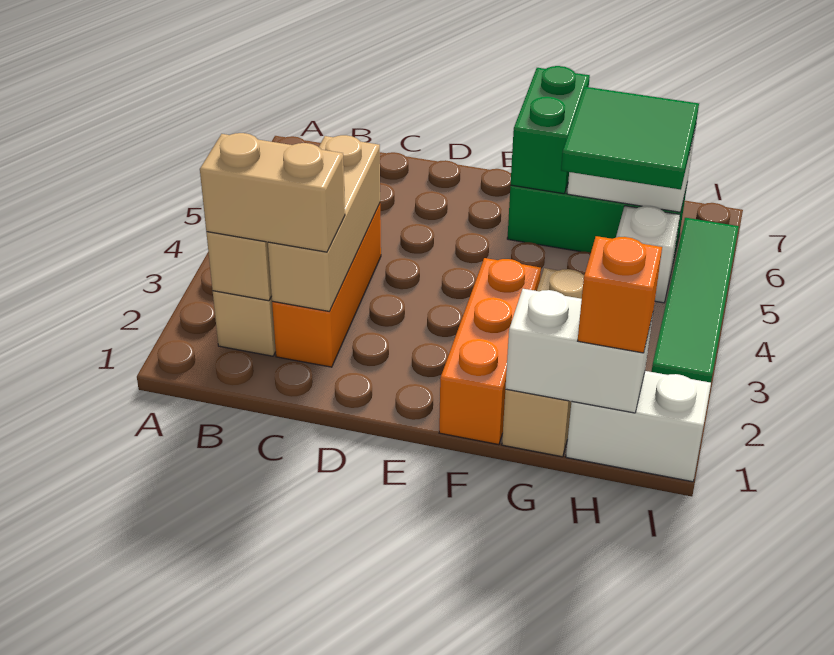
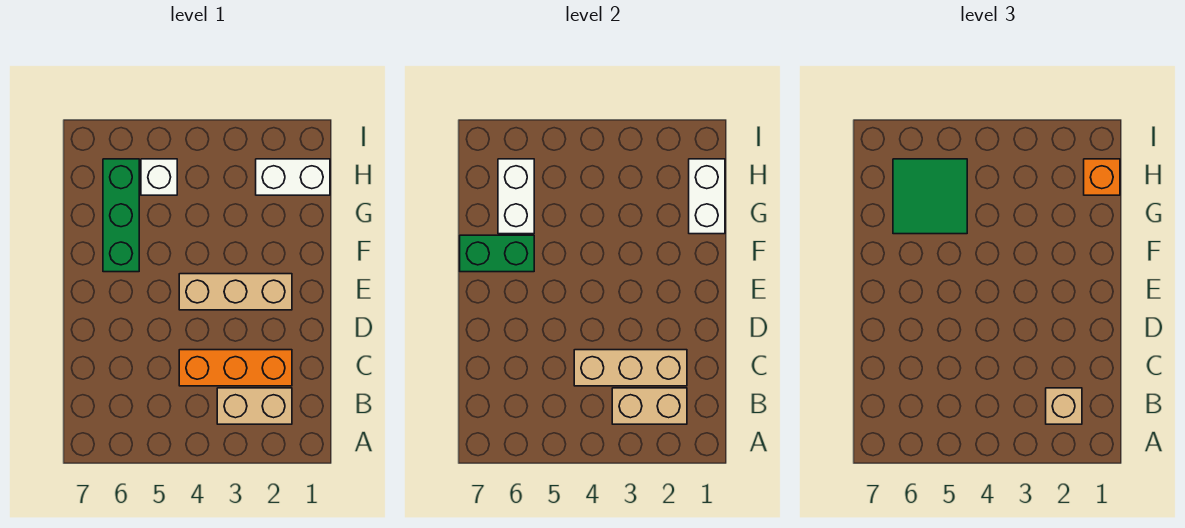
tan brick B2:C2 level 3 -> tan brick B2 level 3
orange brick F1:F3 level 1 -> none
tan brick G1:G3 level 1 -> tan brick E2:E4 level 1
white brick H1:I1 level 1 -> white brick H1:H2 level 1
green tile I3:I6 level 1 -> none

